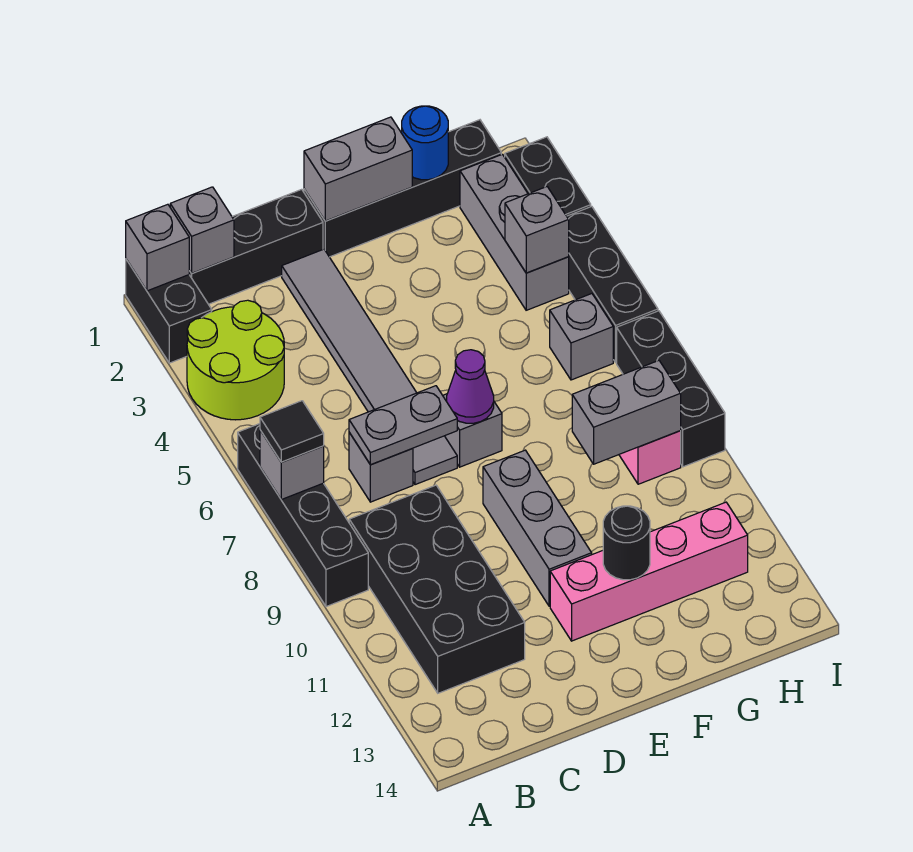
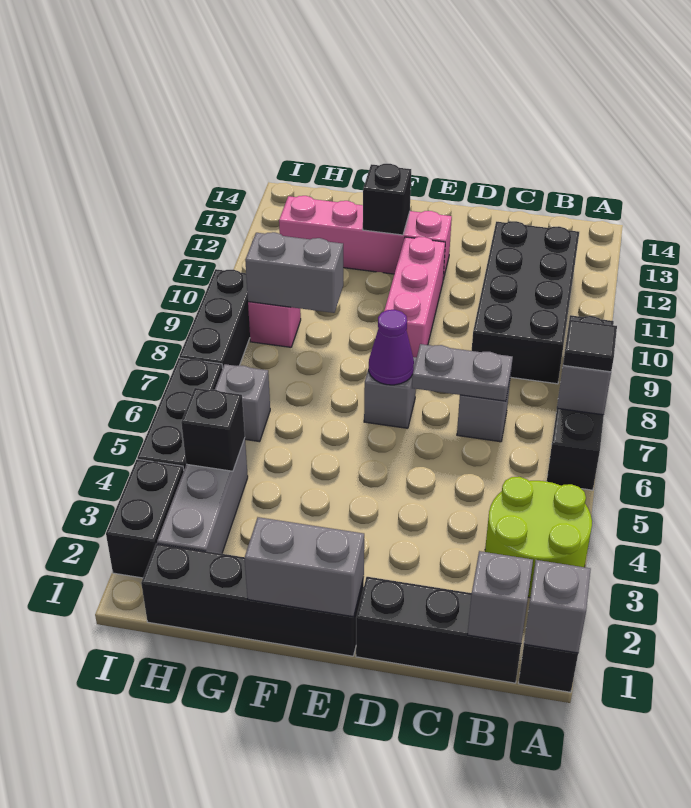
grey tile D2:D7 level 1 -> none
grey brick E9:E11 level 1 -> pink brick E9:E11 level 1
black round brick F12 level 2 -> black brick F12 level 2
blue round brick G1 level 2 -> none
grey brick H4 level 2 -> black brick H4 level 2

